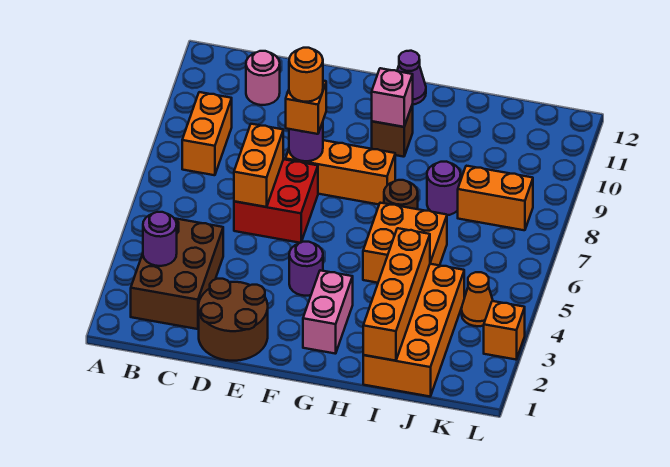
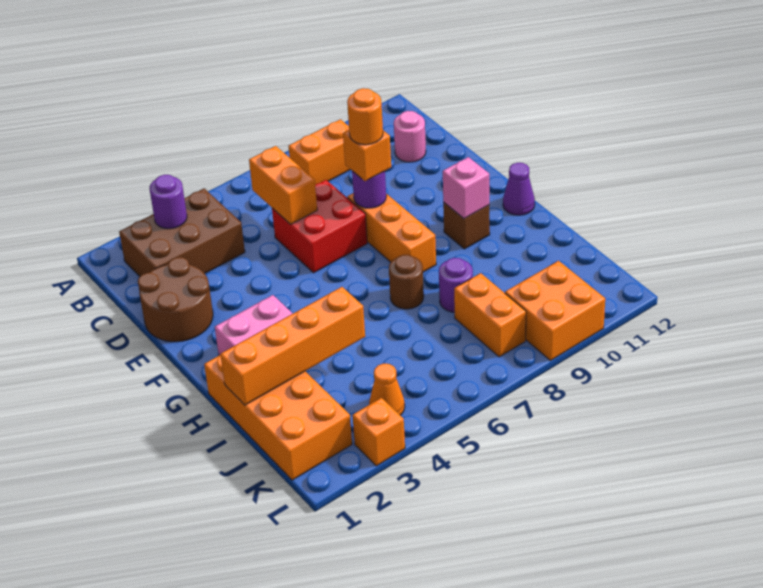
orange brick D6:D7 level 2 -> orange brick C6:D6 level 2
purple round brick F4 level 1 -> none
orange brick H5:I6 level 1 -> orange brick K9:L10 level 1
orange brick I1:J4 level 1 -> orange brick H1:K2 level 1

